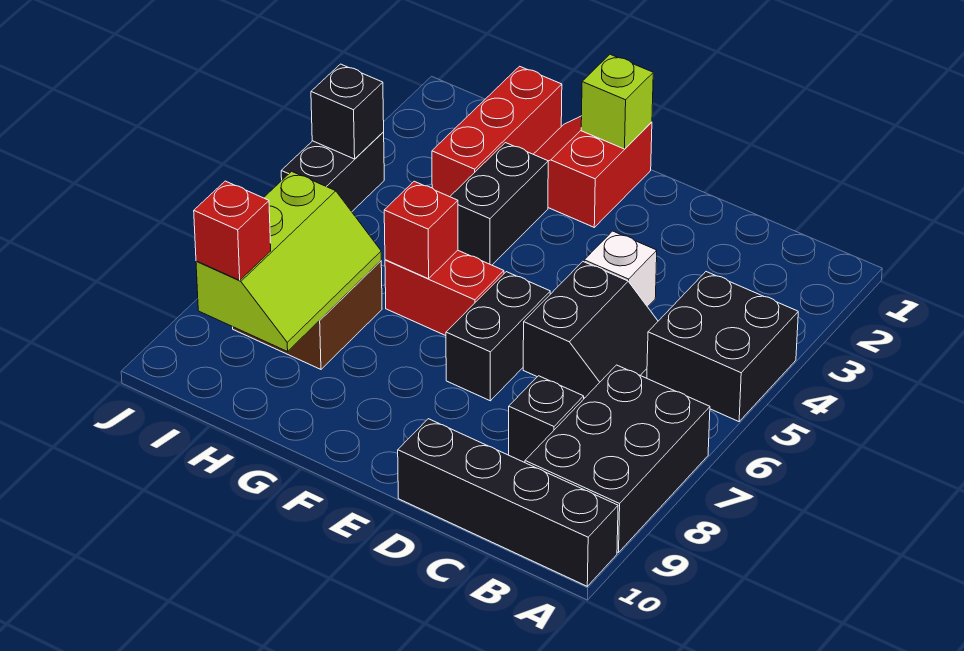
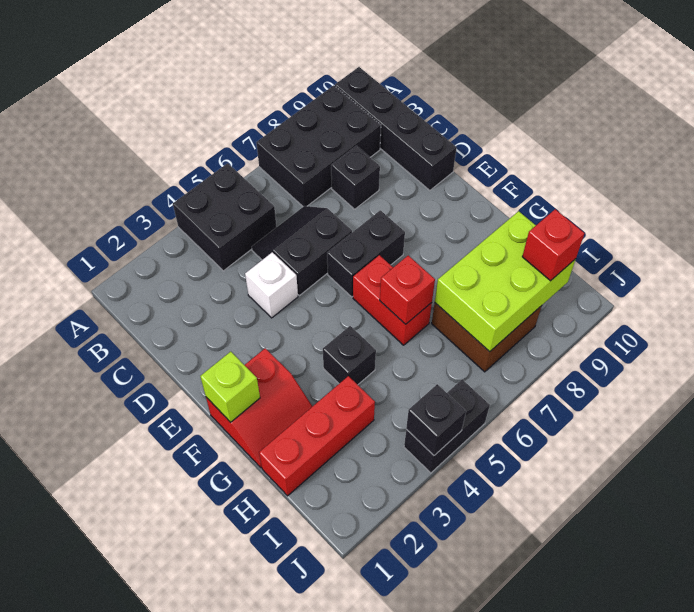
black brick G3:G4 level 1 -> black brick G4 level 1
lime slope H7:I9 level 2 top I -> lime brick H7:I9 level 2

